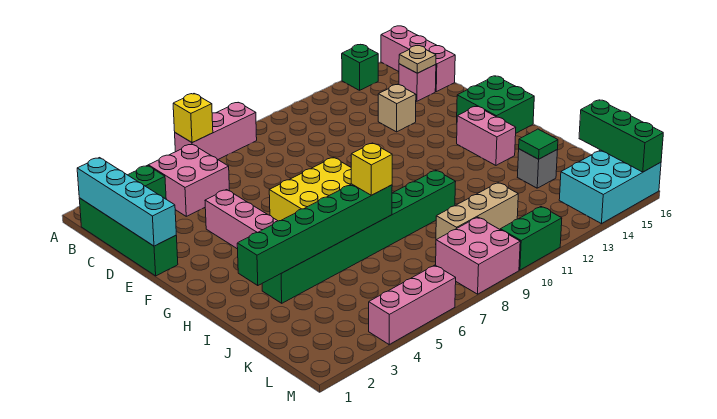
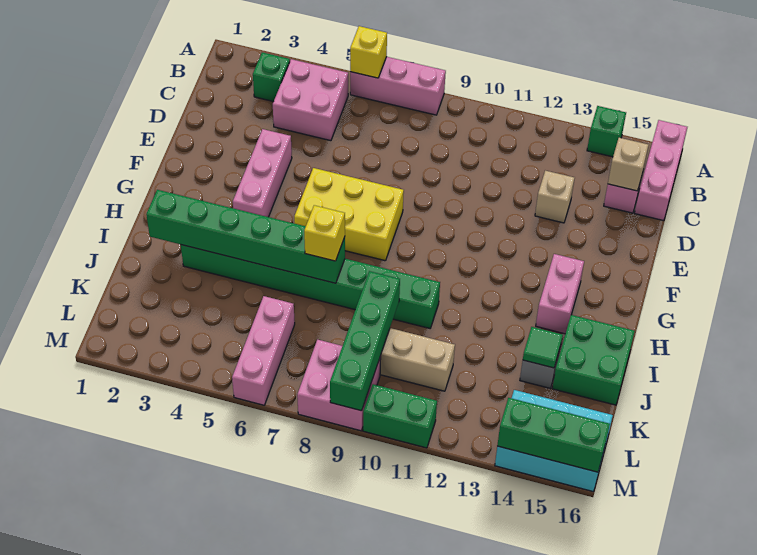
green brick B1:E1 level 1 -> green brick J9:M9 level 2
cyan brick B1:E1 level 2 -> none
tan plate C15 level 2 -> tan brick C15 level 2
green brick F15:G16 level 1 -> green brick I15:J16 level 1
green brick K16:M16 level 2 -> green brick M14:M16 level 2
pink brick M4:M6 level 1 -> pink brick K6:M6 level 1

